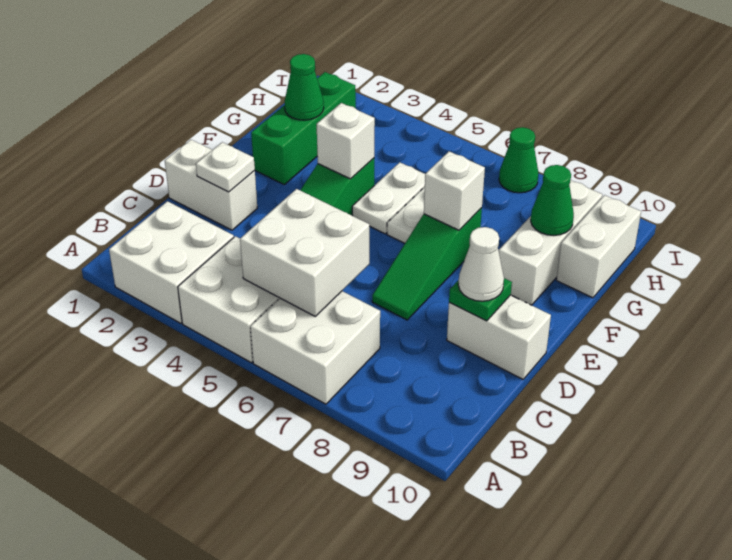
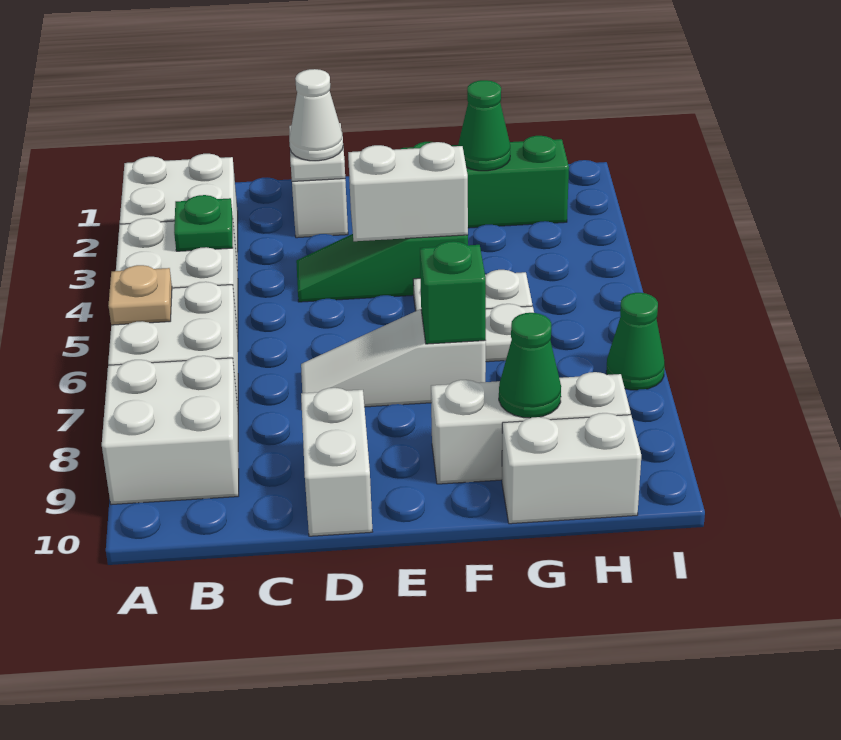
none -> tan plate A6 level 2
white brick B5:C6 level 2 -> white brick A8:B9 level 1
green slope D7:F7 level 1 top F -> white slope D7:F7 level 1 top F
green plate D9 level 2 -> green plate B4 level 2
white cone D9 level 3 -> white cone D2 level 3
white brick F4 level 2 -> white brick E4:F4 level 2
white brick F7 level 2 -> green brick F7 level 2

